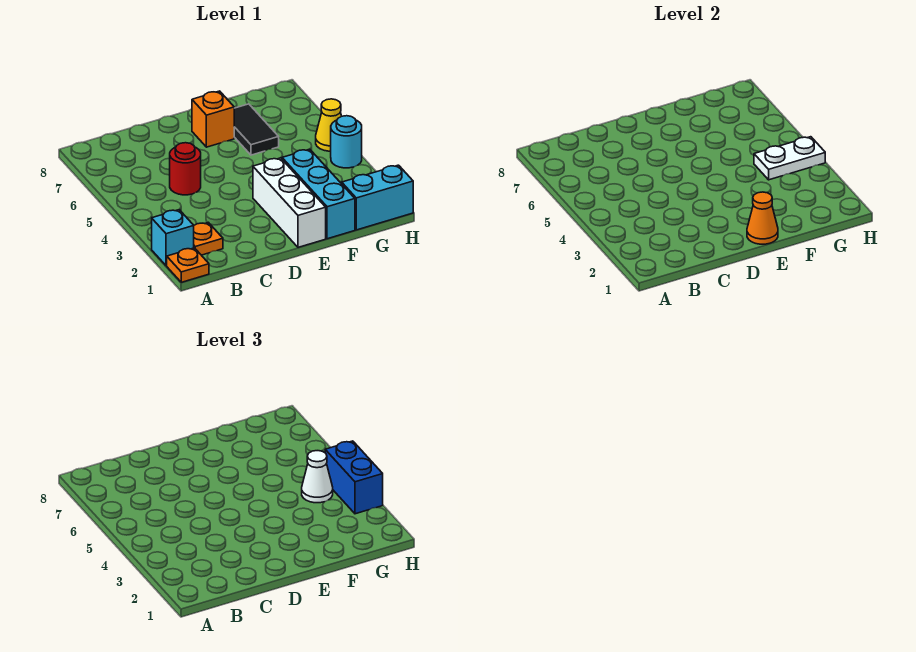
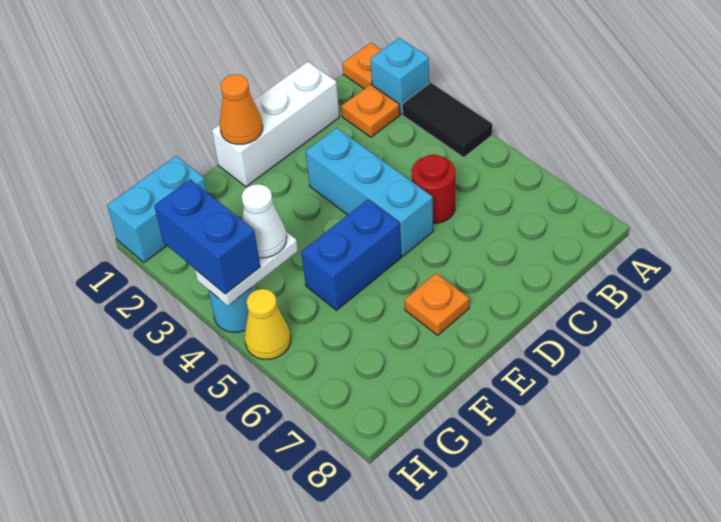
white brick E1:E3 level 1 -> white brick C1:E1 level 1
none -> blue brick E5:F5 level 1
orange brick E7 level 1 -> orange plate E7 level 1
cyan brick F1:F3 level 1 -> cyan brick D3:D5 level 1
black tile F6:F7 level 1 -> black tile A3:A4 level 1

